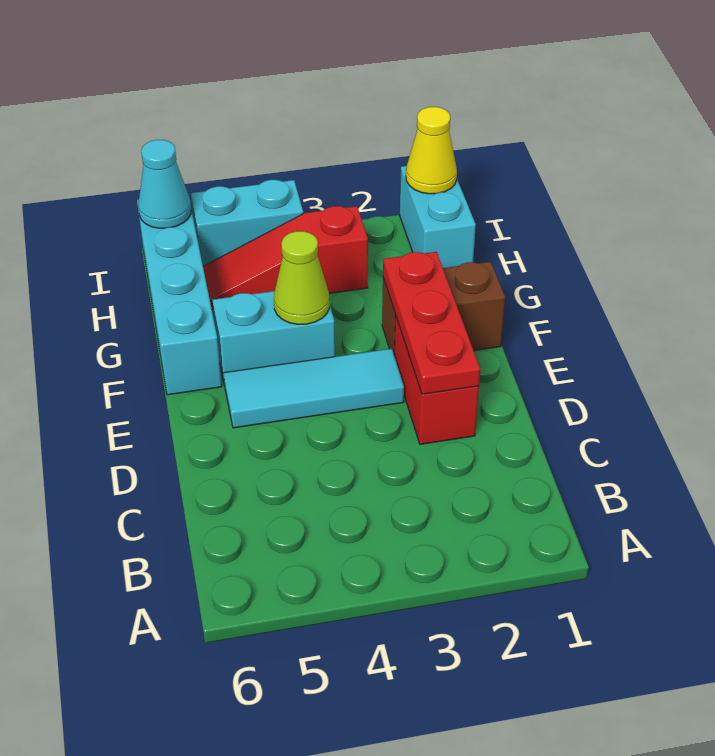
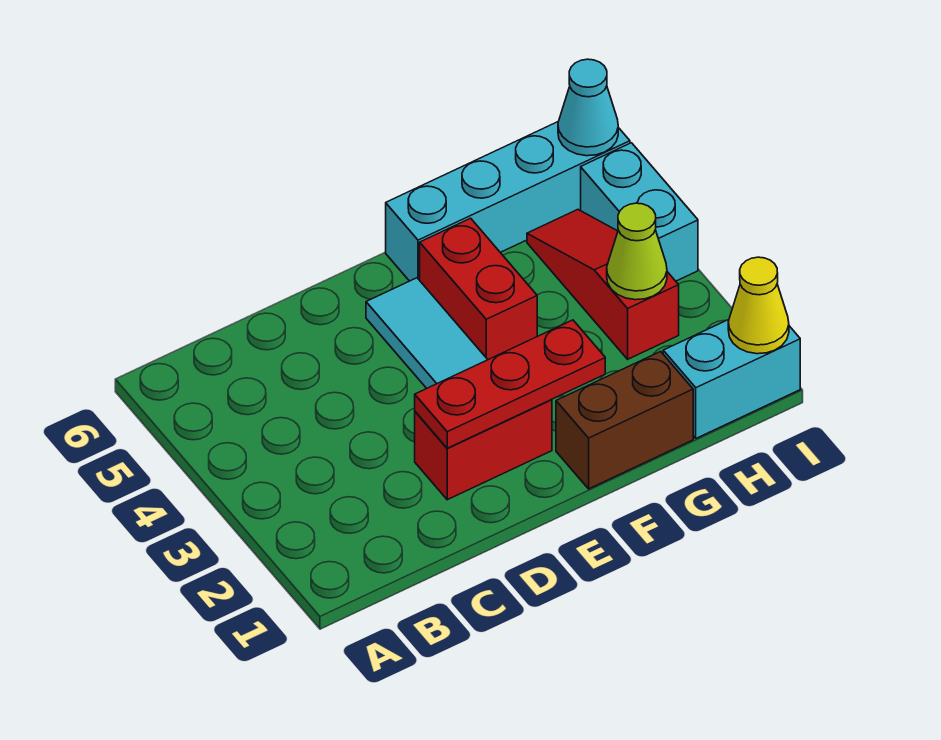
brown brick F1:F2 level 1 -> brown brick F1:G1 level 1
cyan brick F4:F5 level 1 -> red brick F4:F5 level 1
lime cone F4 level 2 -> lime cone H3 level 2

